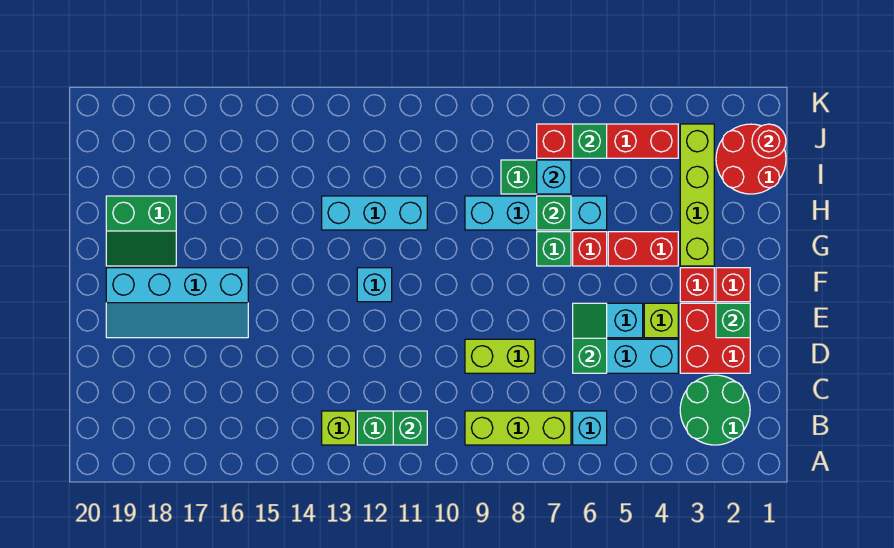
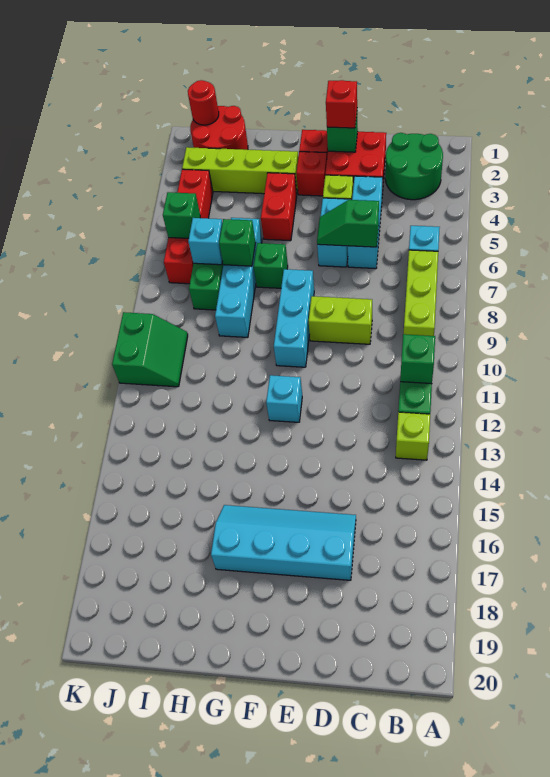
lime brick D8:D9 level 1 -> lime brick D9:E9 level 1
cyan slope E16:F19 level 1 top F -> cyan slope D16:G17 level 1 top 17
red brick G6 level 1 -> red brick E2 level 3
green slope G18:H19 level 1 top H -> green slope J10:K11 level 1 top K
cyan brick H11:H13 level 1 -> cyan brick F8:F10 level 1

